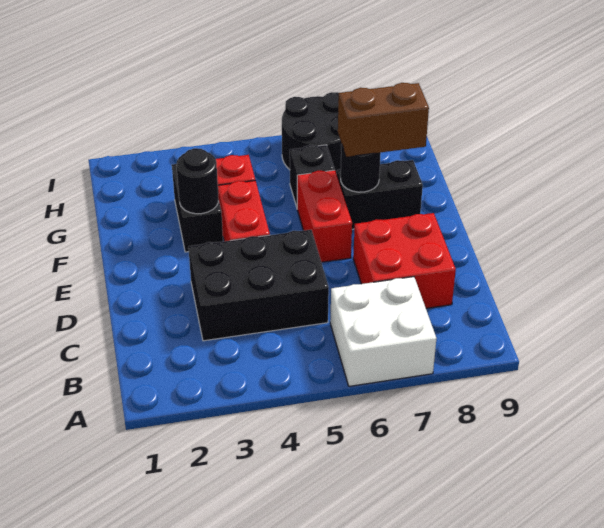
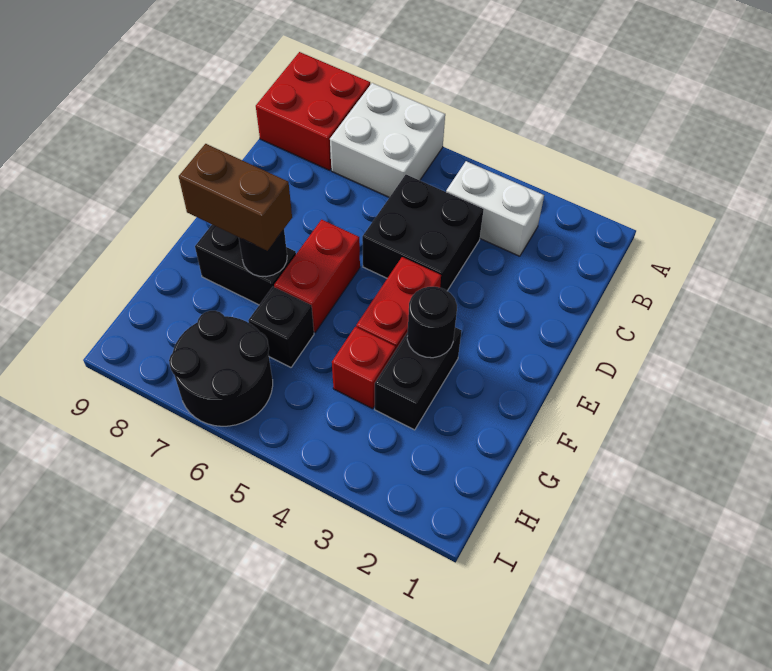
none -> white brick B3:B4 level 1
black brick C3:D5 level 1 -> black brick C4:D5 level 1
red brick C7:D8 level 1 -> red brick A8:B9 level 1

